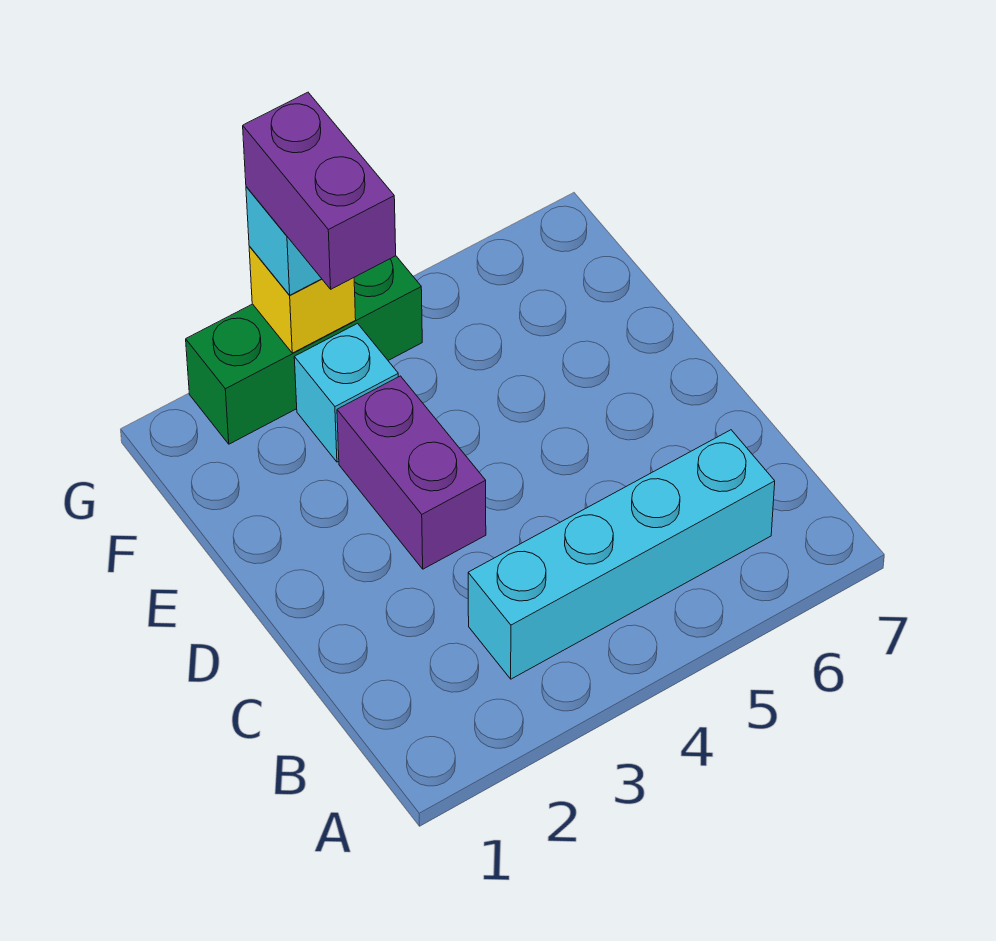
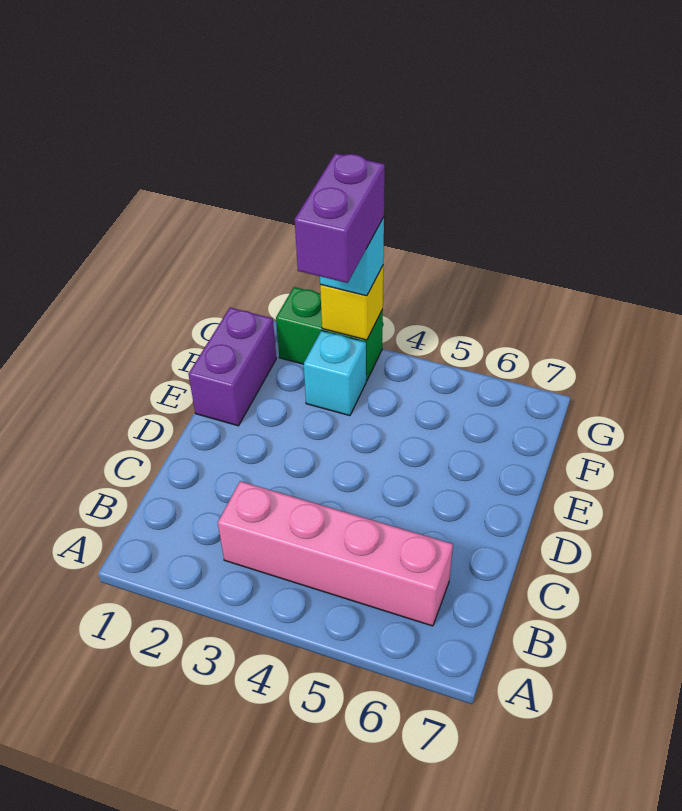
cyan brick B3:B6 level 1 -> pink brick B3:B6 level 1
purple brick D3:E3 level 1 -> purple brick E1:F1 level 1
green brick G2:G4 level 1 -> green brick G2:G3 level 1

